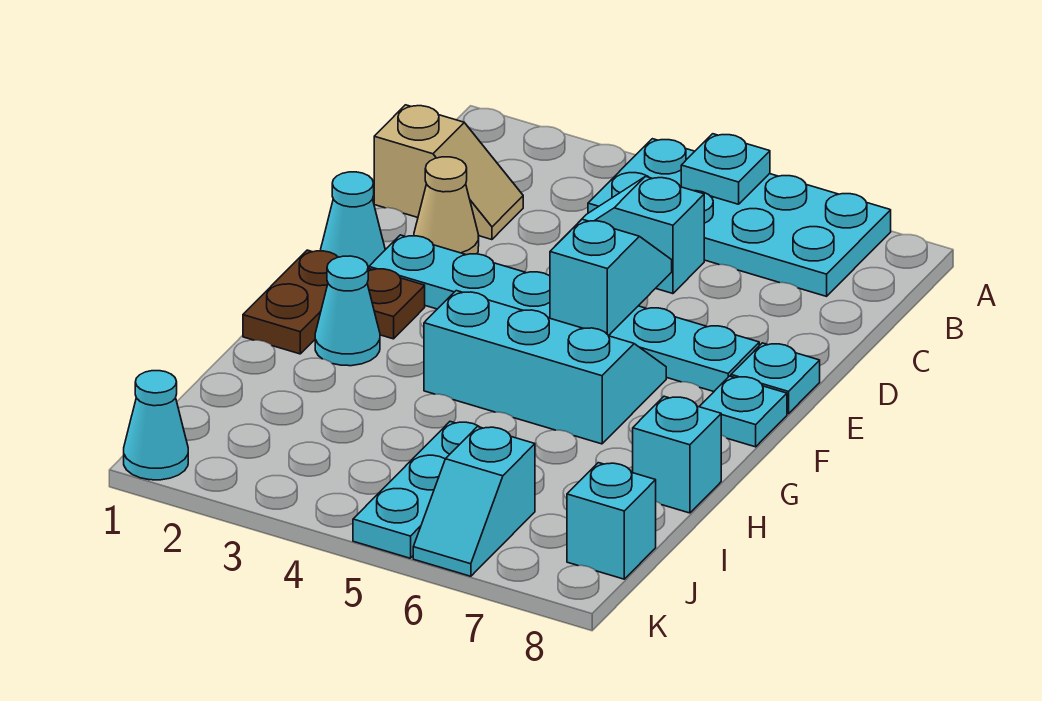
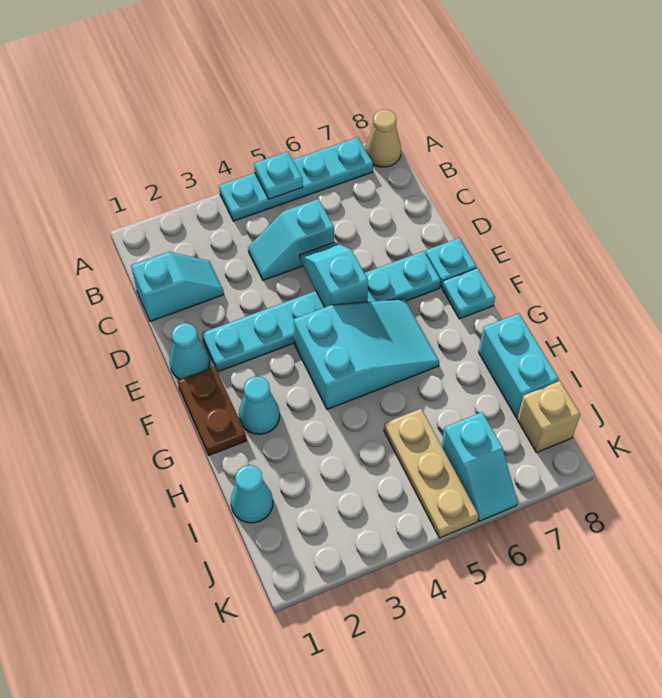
cyan plate A4:B7 level 1 -> cyan plate A4:A7 level 1
tan slope C1:C2 level 1 top 1 -> cyan slope C1:C2 level 1 top 1
tan cone D2 level 1 -> tan cone A8 level 1
brown plate F2 level 1 -> none
cyan slope F4:G6 level 1 top G -> cyan slope F4:G6 level 1 top 4
cyan brick H8 level 1 -> cyan brick H8:I8 level 1
cyan plate I5:K5 level 1 -> tan plate I5:K5 level 1
cyan brick J8 level 1 -> tan brick J8 level 1
cyan cone K1 level 1 -> cyan cone I1 level 1

